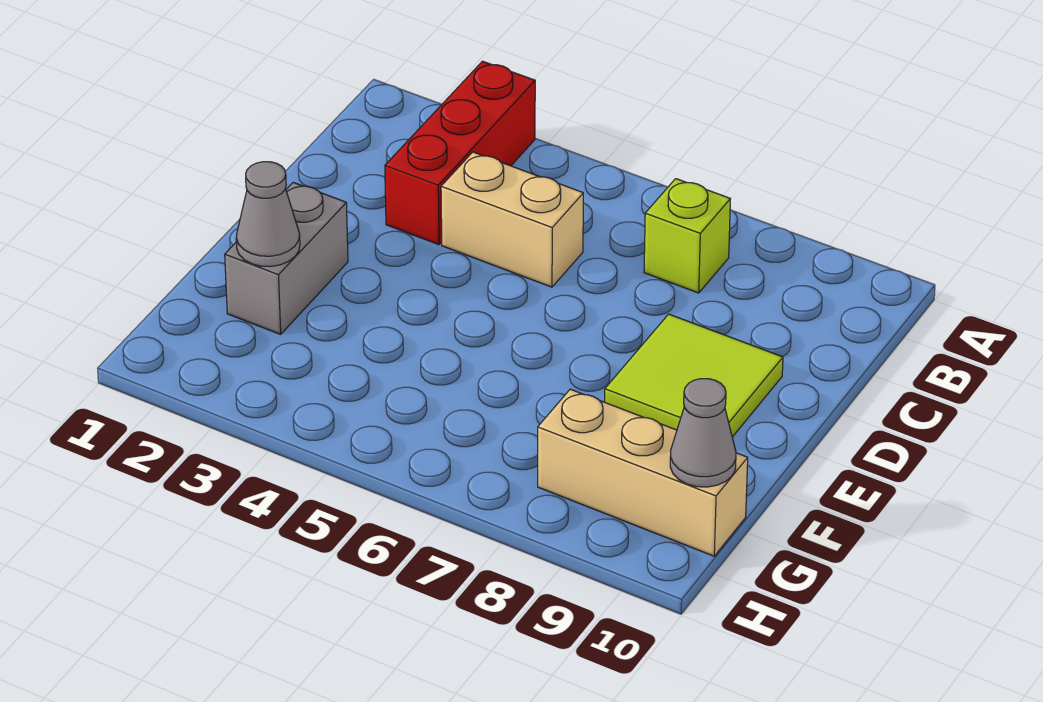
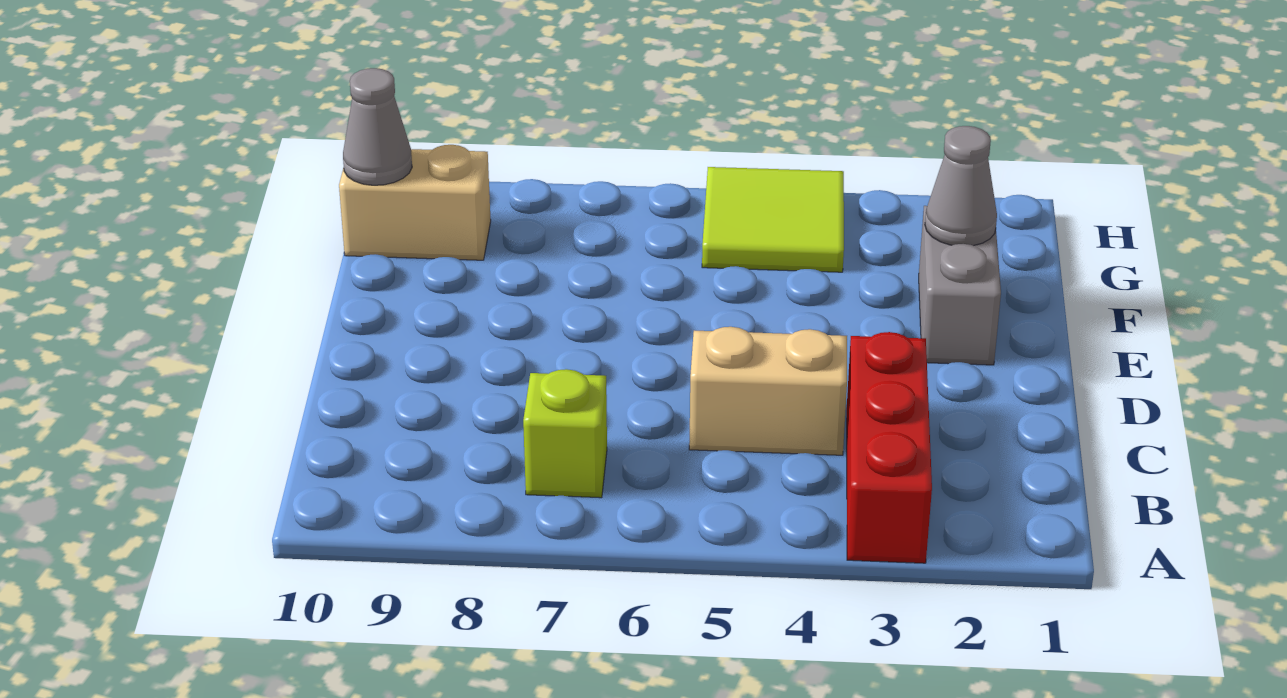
lime tile D8:E9 level 1 -> lime tile G4:H5 level 1
tan brick G8:G10 level 1 -> tan brick G9:G10 level 1

